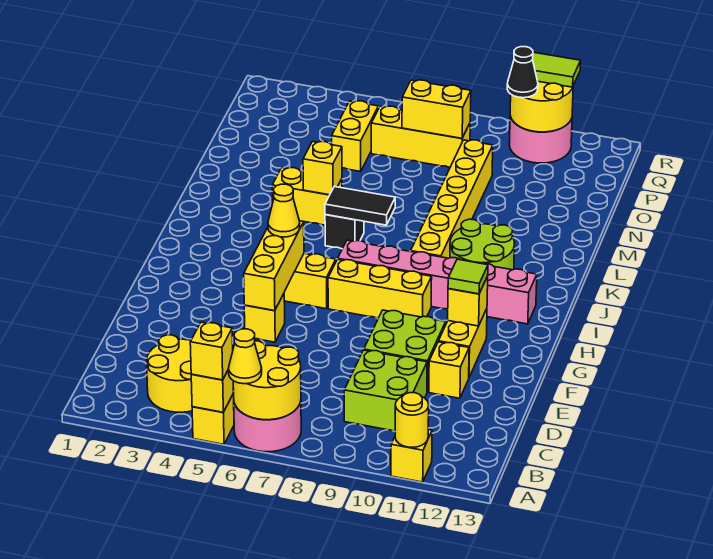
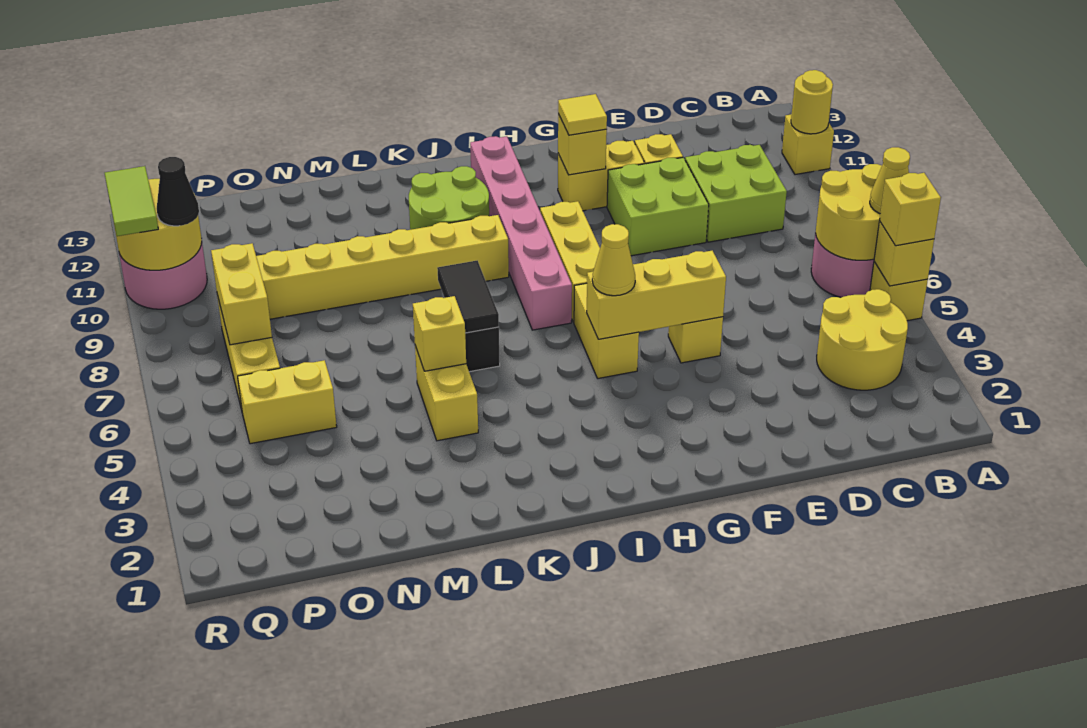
lime tile G11 level 3 -> yellow tile G11 level 3

